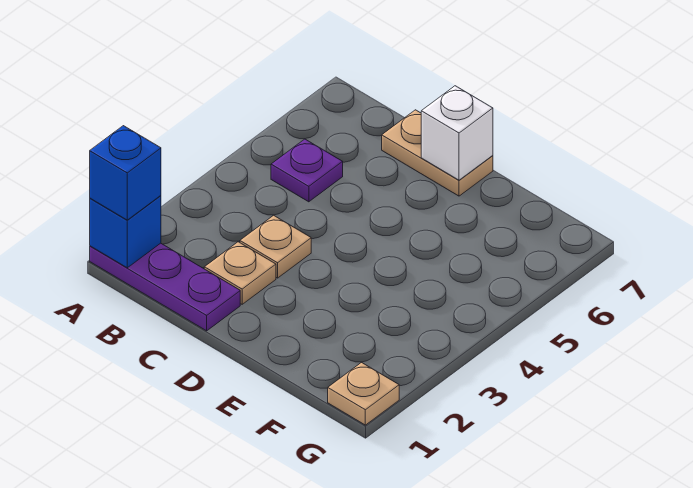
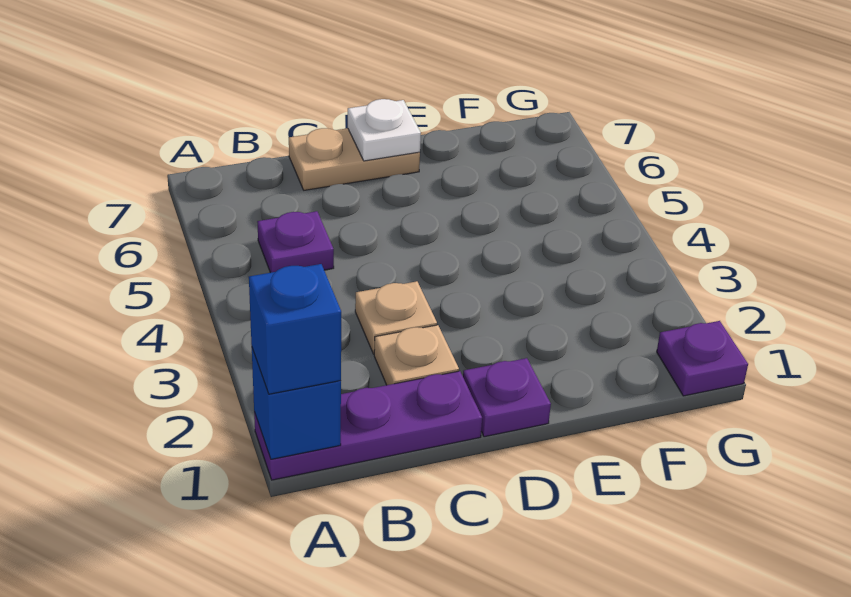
none -> purple plate D1 level 1
white brick D7 level 2 -> white plate D7 level 2
tan plate G1 level 1 -> purple plate G1 level 1

